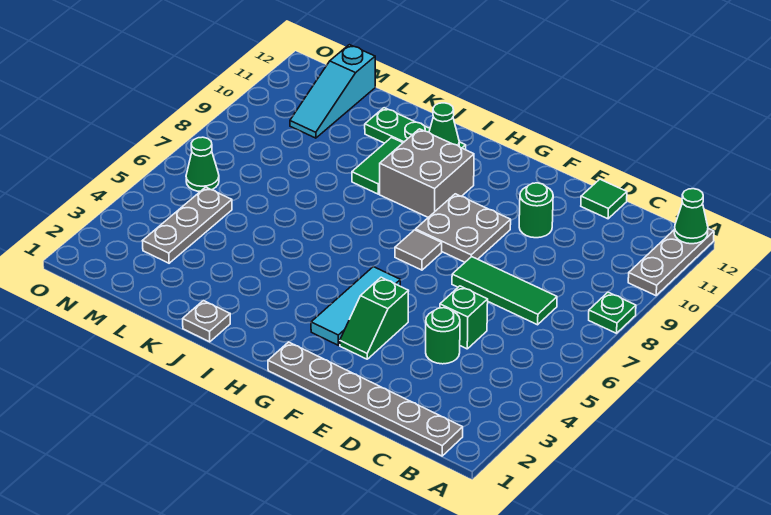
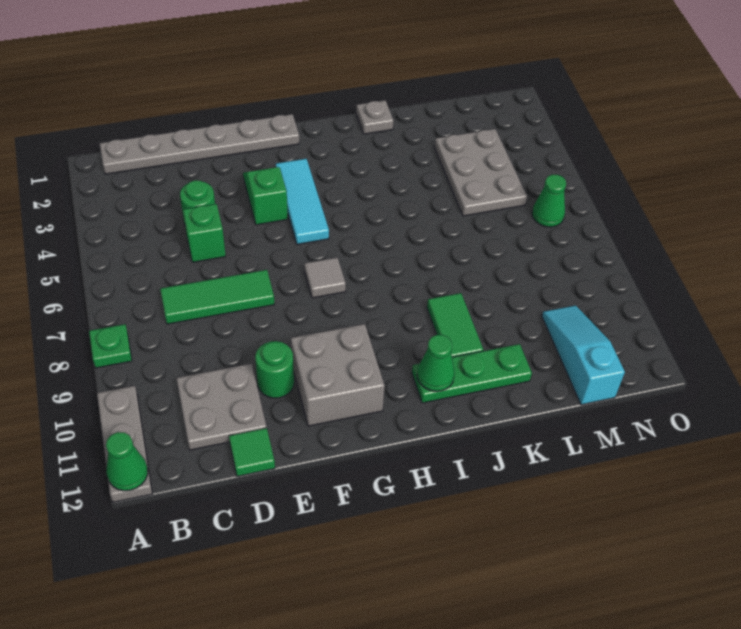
grey plate F8:G9 level 1 -> grey plate C10:D11 level 1
grey brick H9:I10 level 1 -> grey brick F10:G11 level 1
grey plate M3:M5 level 1 -> grey plate L3:M5 level 1

